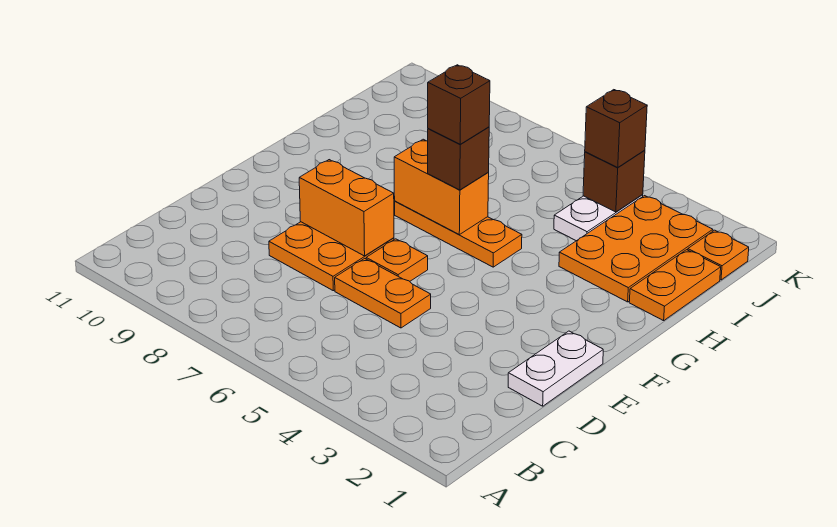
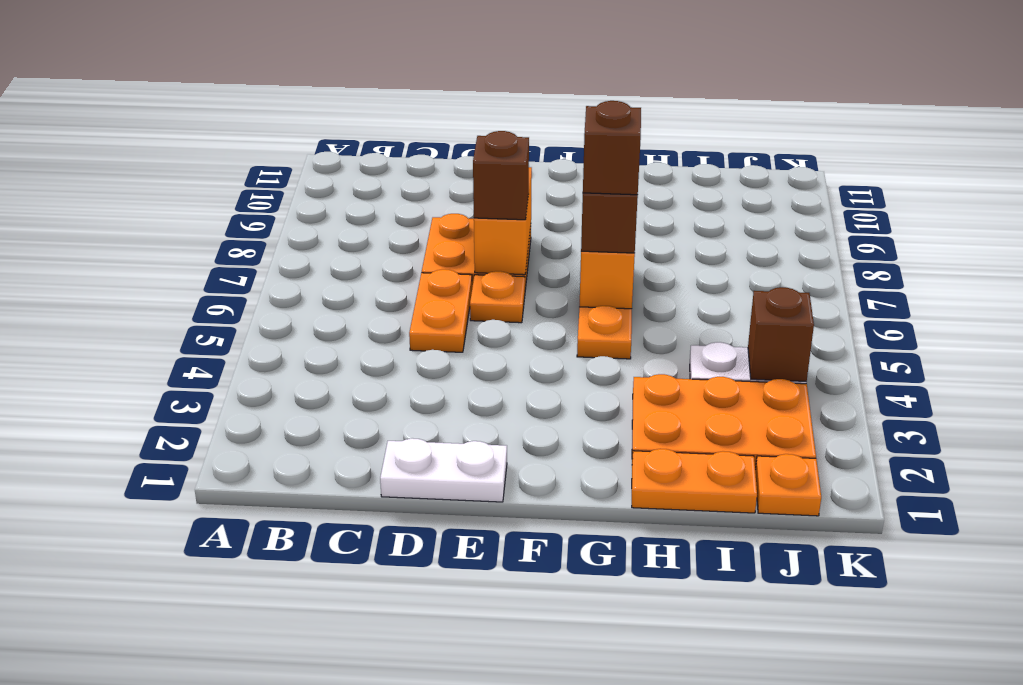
brown brick J4 level 3 -> brown brick E7 level 3

